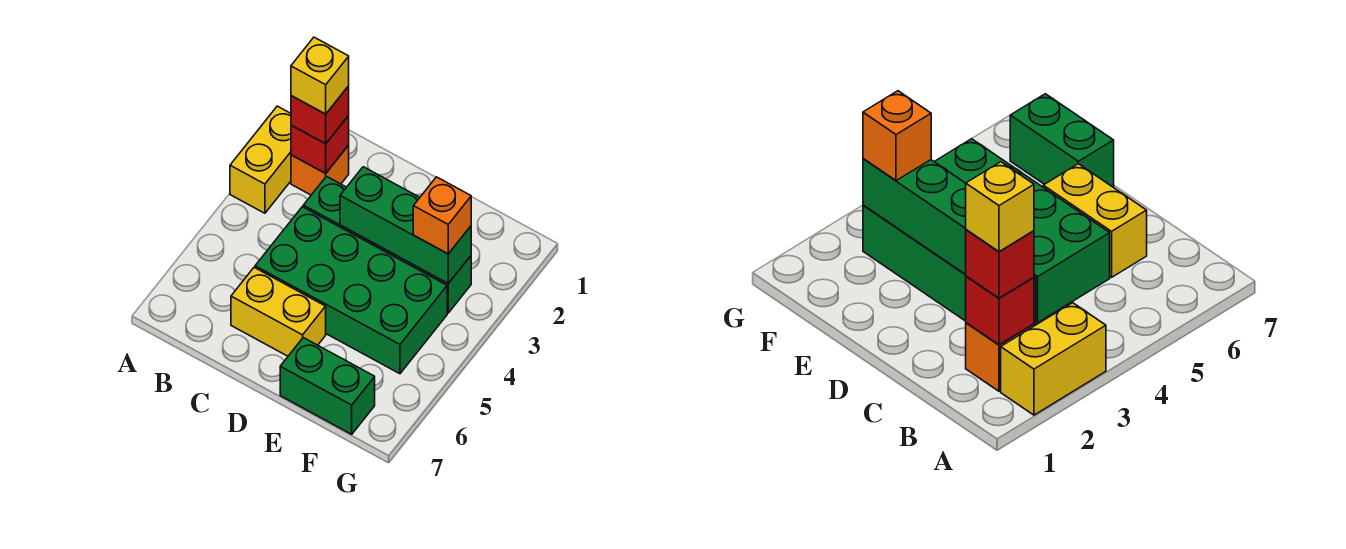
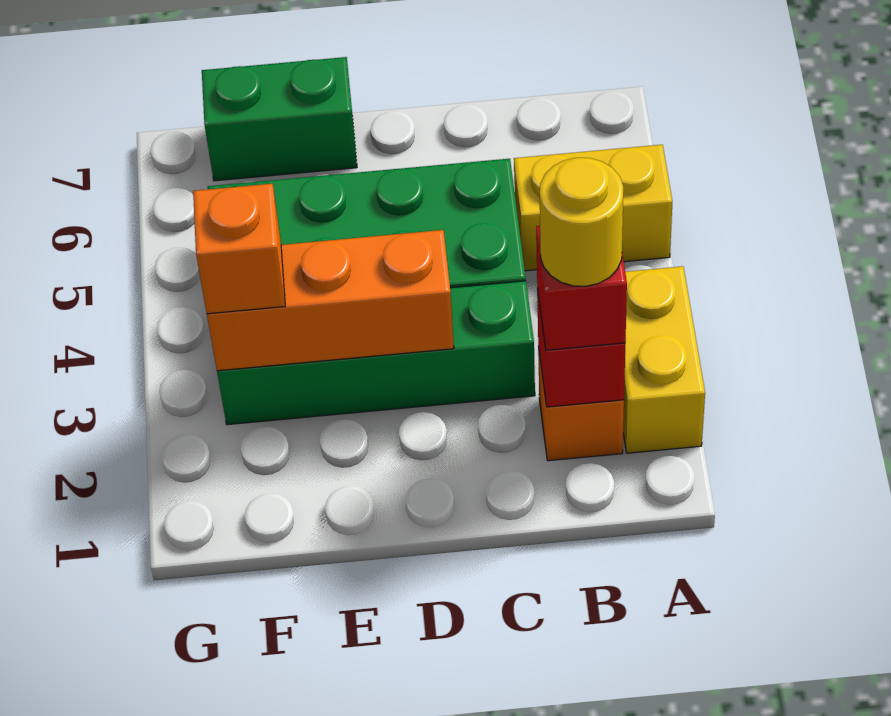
yellow brick B2 level 4 -> yellow round brick B2 level 4
yellow brick C6:D6 level 1 -> yellow brick A5:B5 level 1
green brick D3:F3 level 2 -> orange brick D3:F3 level 2

